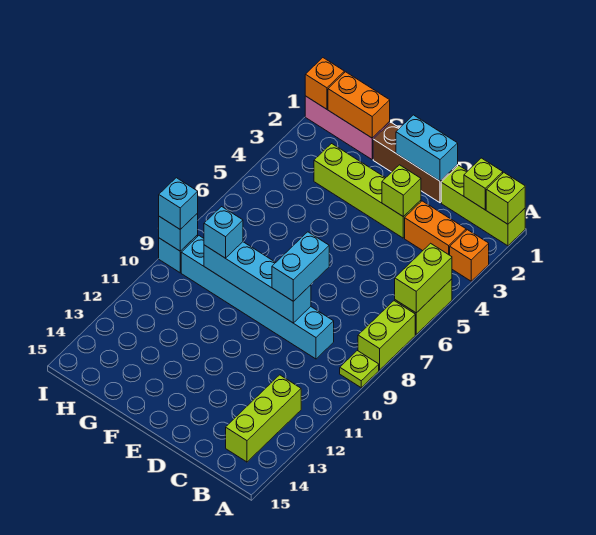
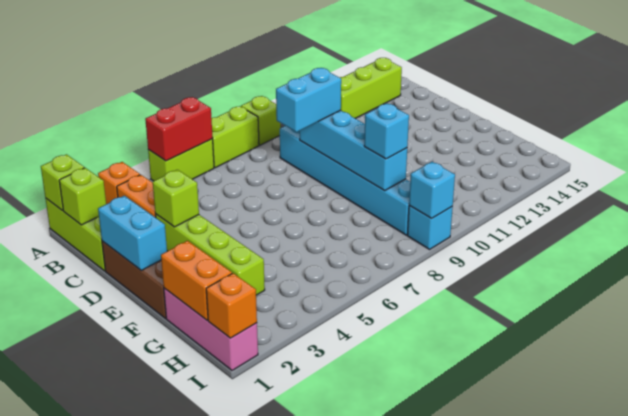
lime brick A5:A6 level 2 -> red brick A5:A6 level 2
lime plate A9 level 1 -> lime brick A9 level 1
cyan brick I9 level 3 -> none

